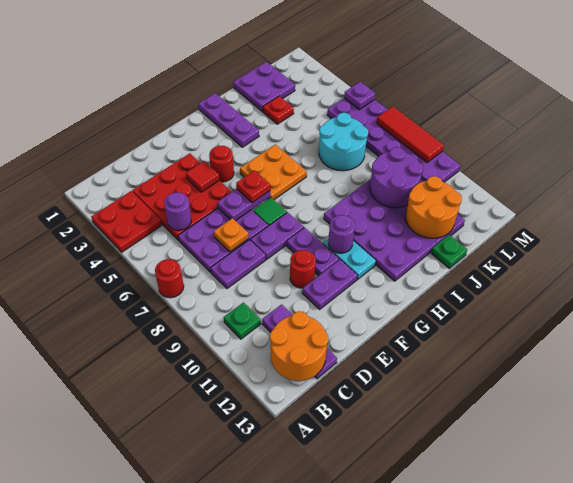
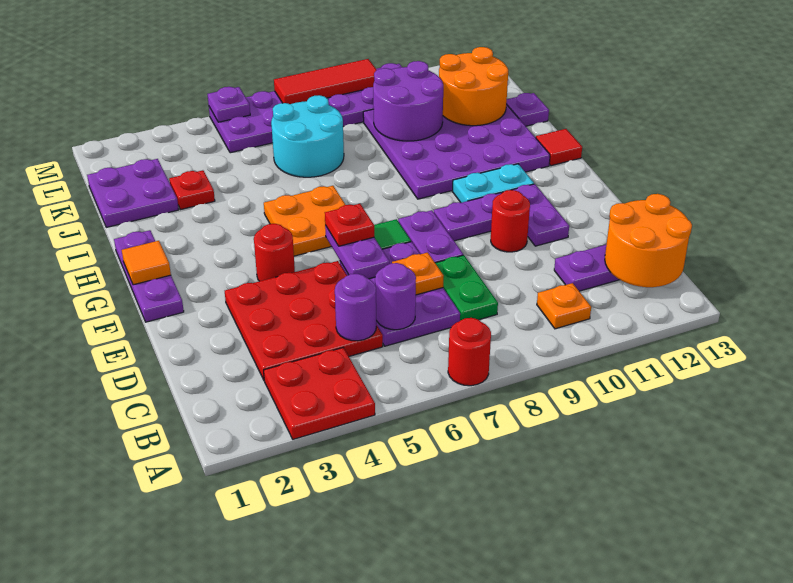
green plate B10 level 1 -> orange plate B10 level 1
purple plate C8:D8 level 1 -> green plate C8:D8 level 1
red tile E4 level 2 -> red tile H13 level 1
none -> orange tile G1 level 2
purple round brick G10 level 2 -> purple round brick C6 level 2
purple plate H1:H3 level 1 -> purple plate F1:H1 level 1
green plate J13 level 1 -> purple plate J13 level 1

